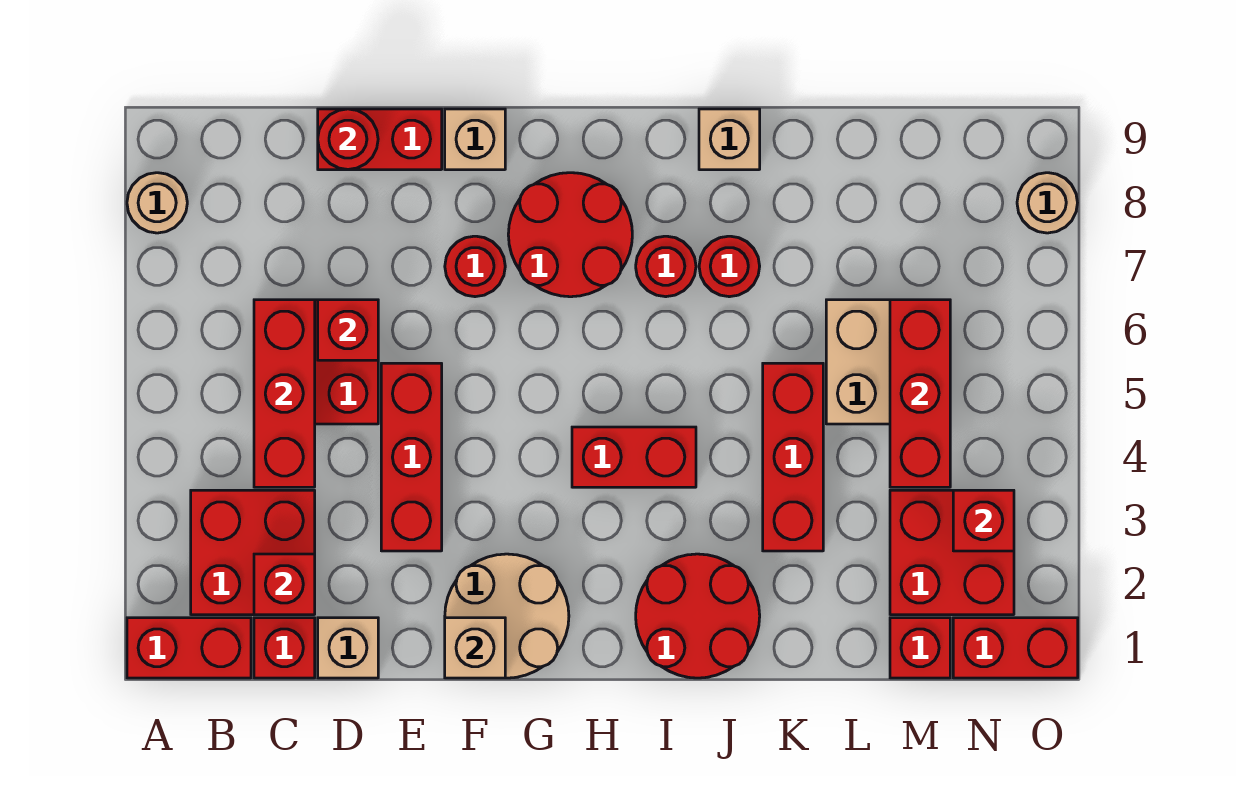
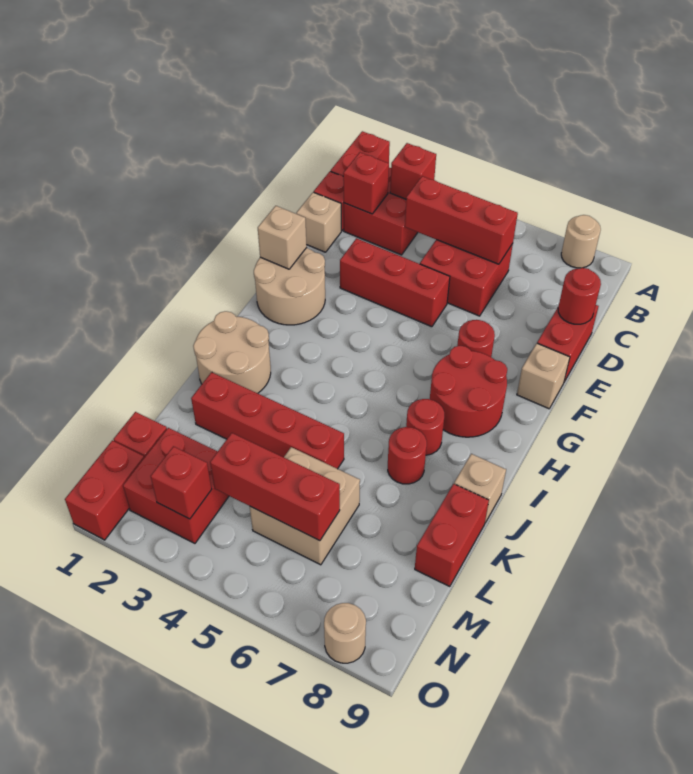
red brick D6 level 2 -> red brick B3 level 2
red brick H4:I4 level 1 -> red brick K9:L9 level 1
red round brick I1:J2 level 1 -> tan round brick I1:J2 level 1
red brick K3:K5 level 1 -> red brick K2:K5 level 1

